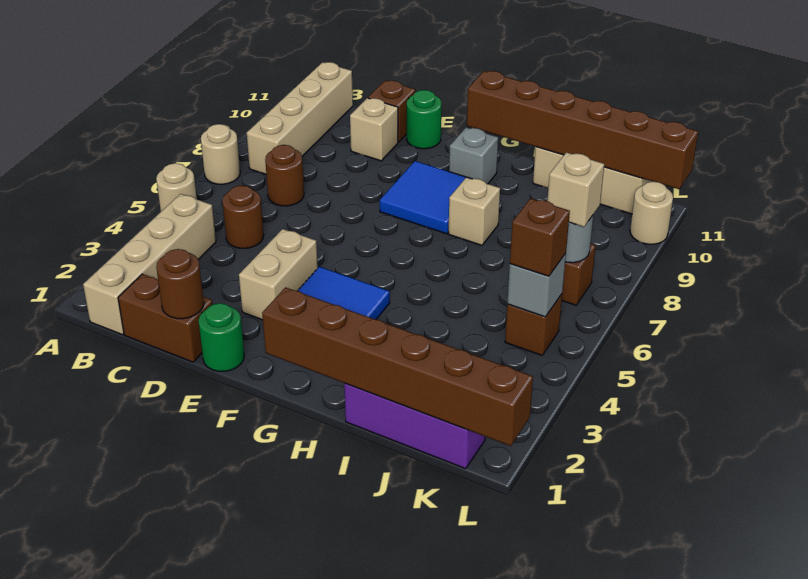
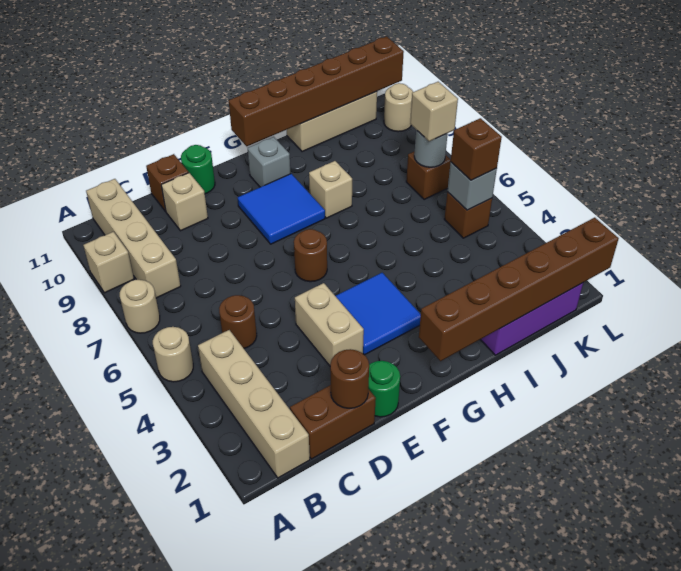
none -> tan brick A9 level 1
brown round brick C7 level 1 -> brown round brick F6 level 1

